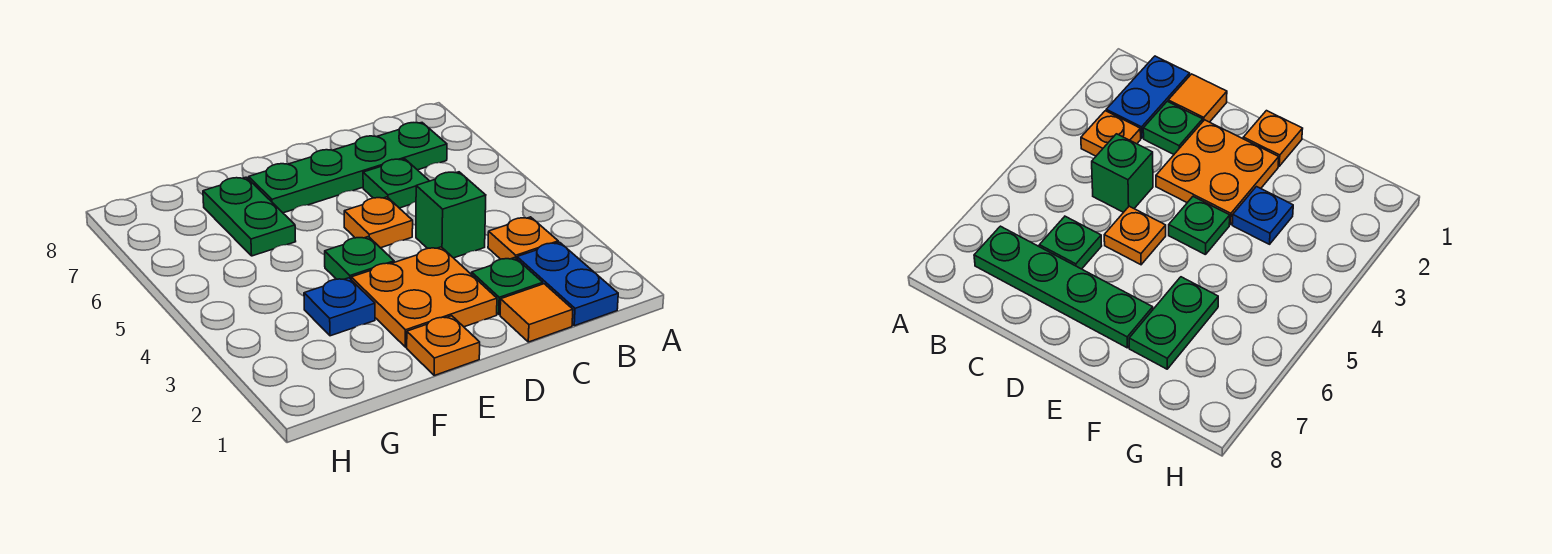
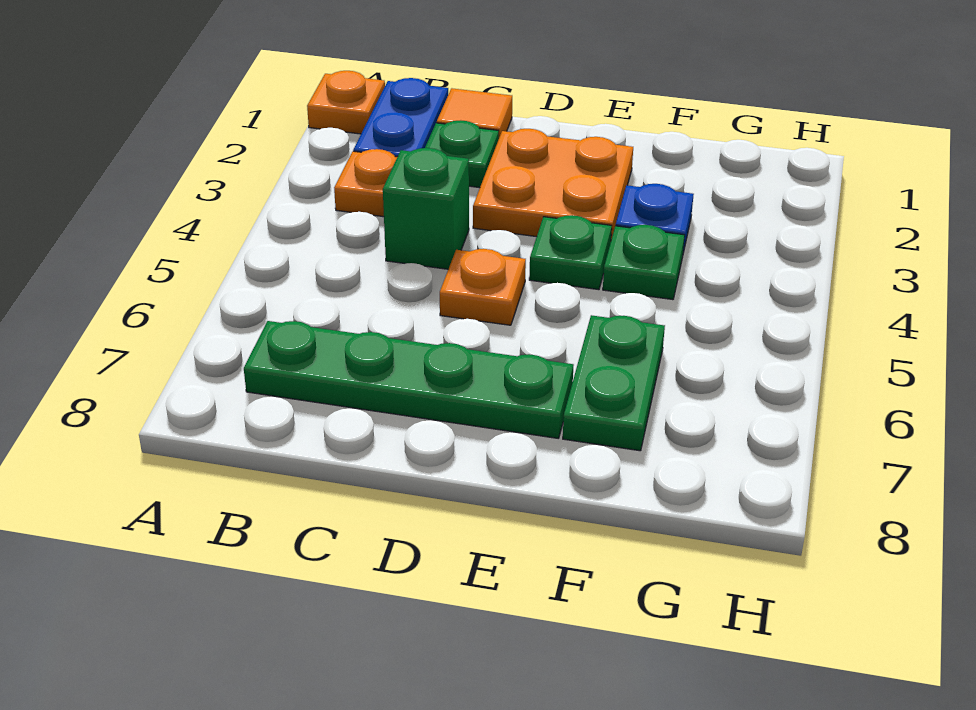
green plate C6 level 1 -> green plate F4 level 1
orange plate E1 level 1 -> orange plate A1 level 1

